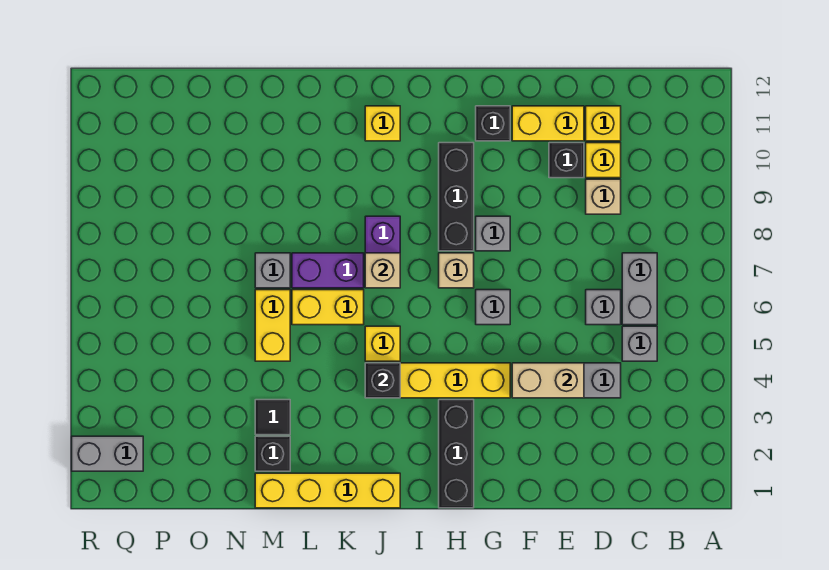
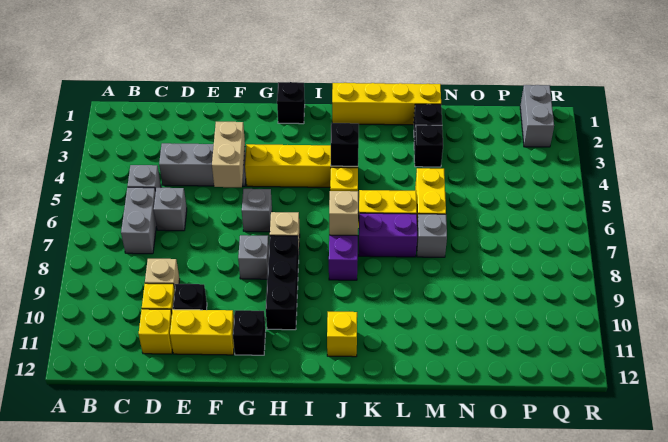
tan brick E4:F4 level 2 -> tan brick F4:F5 level 2
black brick H1:H3 level 1 -> black brick H1 level 1
black tile M3 level 1 -> black brick M3 level 1
grey brick Q2:R2 level 1 -> grey brick Q1:Q2 level 1

